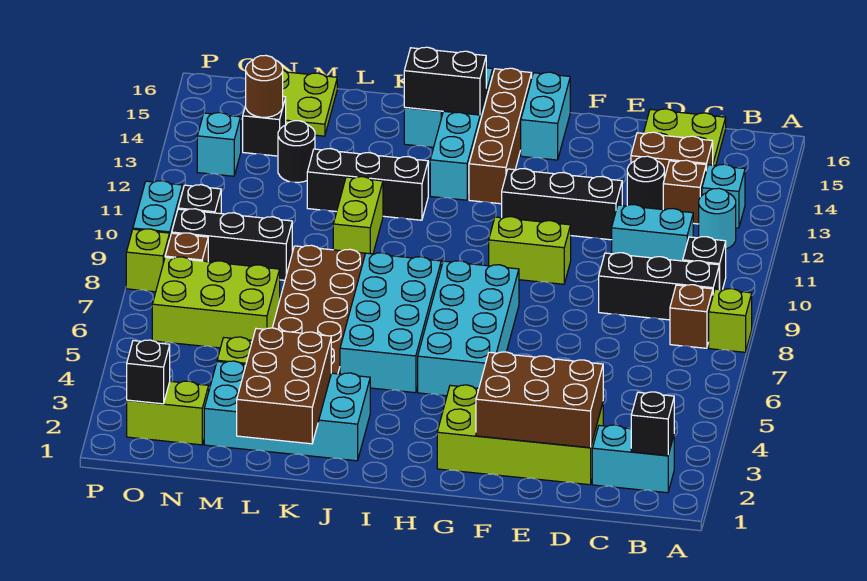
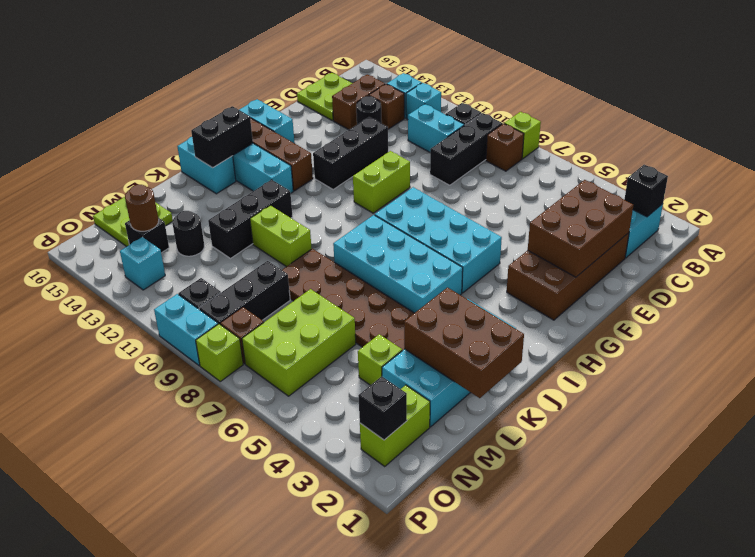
cyan round brick B12 level 1 -> cyan brick B12 level 1
cyan brick C11:D11 level 1 -> cyan brick C10:C11 level 1
lime brick D2:G3 level 1 -> brown brick D2:G3 level 1

